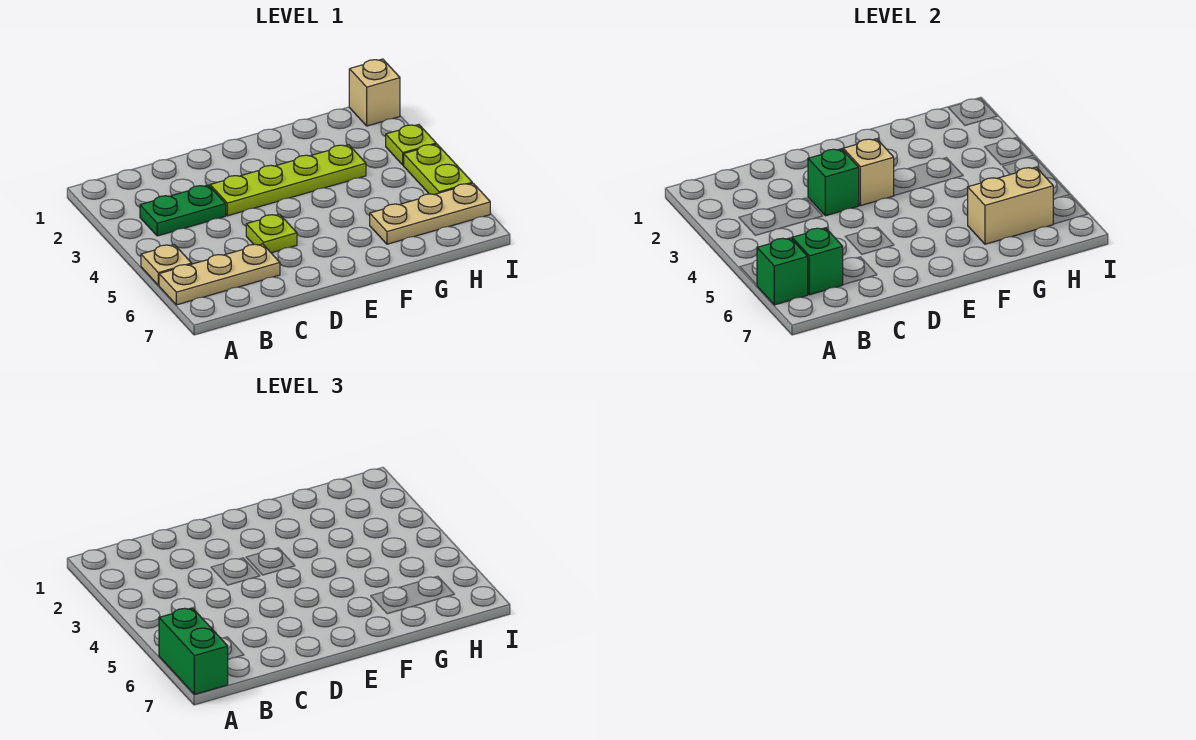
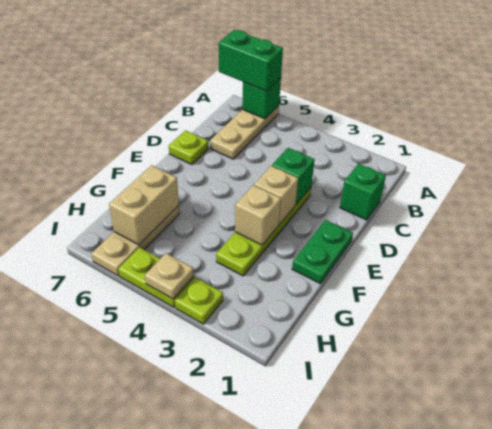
tan plate A5 level 1 -> tan plate I4 level 2
green plate B3:C3 level 1 -> green plate E1:F1 level 1
green brick B6 level 2 -> green brick C1 level 1
lime plate D5 level 1 -> lime plate D7 level 1
tan brick I1 level 1 -> tan brick F3 level 2

